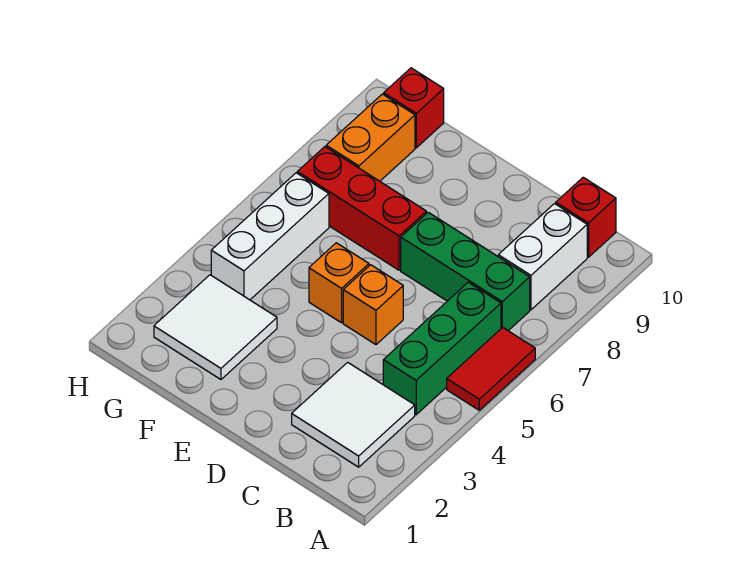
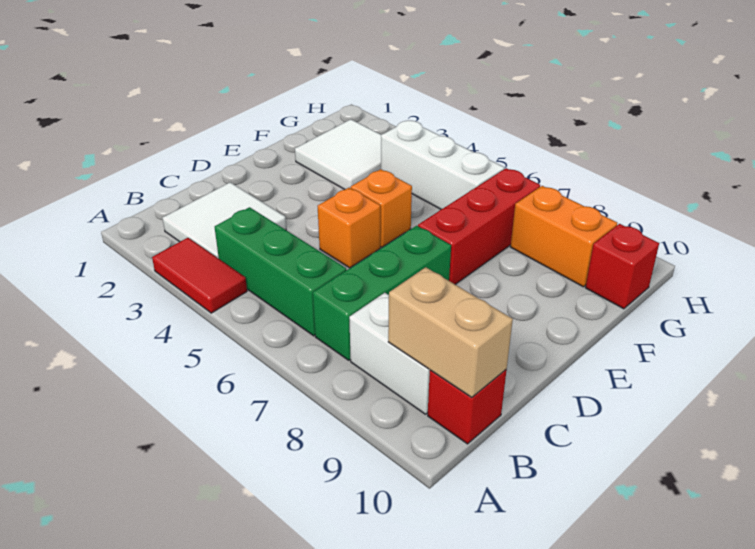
red tile A5:A6 level 1 -> red tile A3:A4 level 1
none -> tan brick B9:B10 level 2

